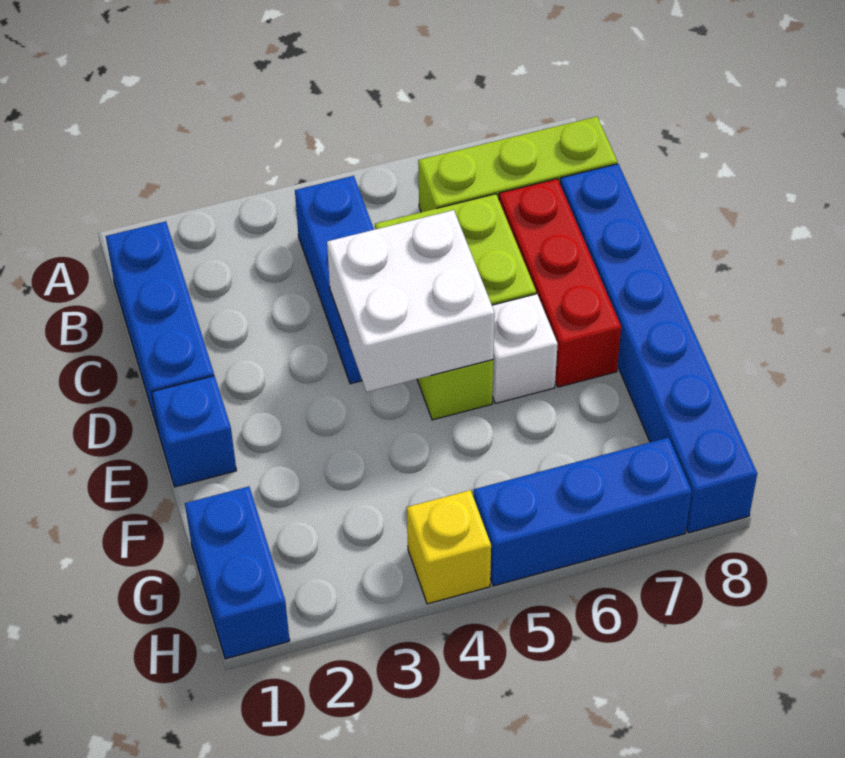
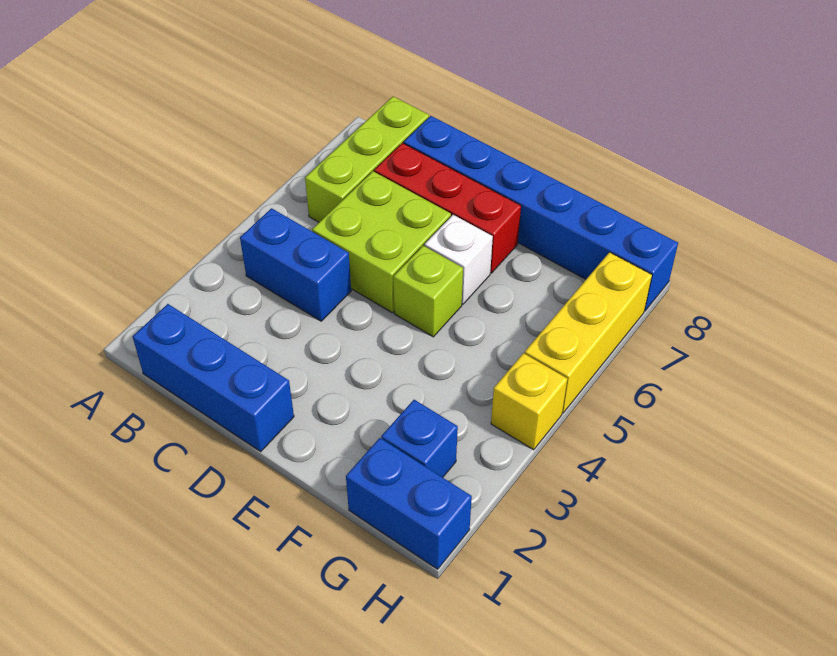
blue brick B4:D4 level 1 -> blue brick B4:C4 level 1
white brick D4:E5 level 2 -> none
blue brick E1 level 1 -> blue brick G2 level 1
blue brick H5:H7 level 1 -> yellow brick H5:H7 level 1

